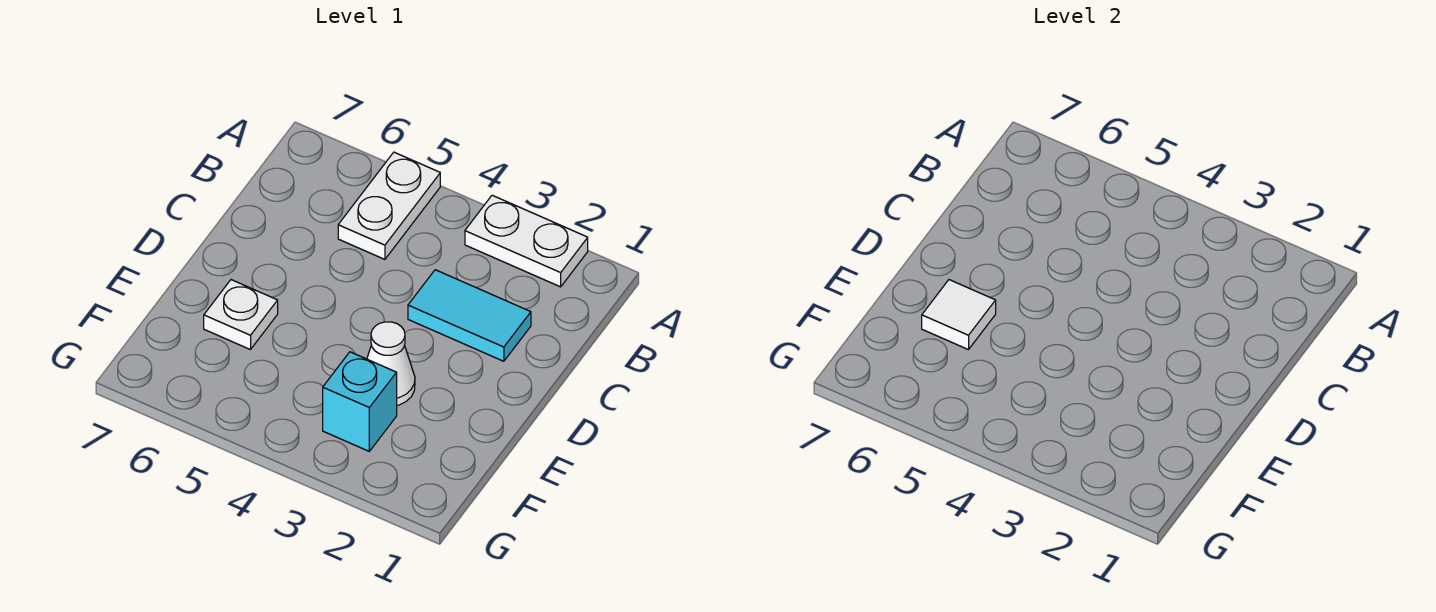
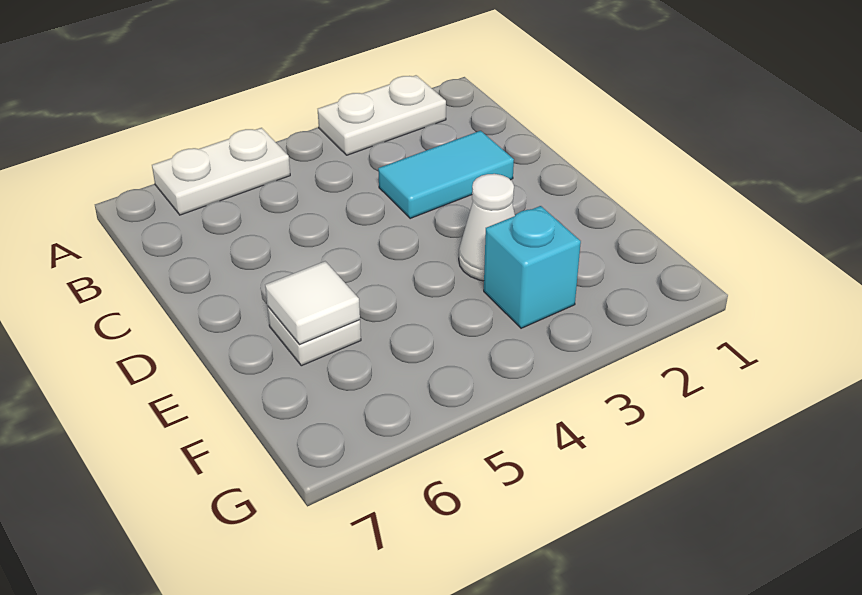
white plate A5:B5 level 1 -> white plate A5:A6 level 1

